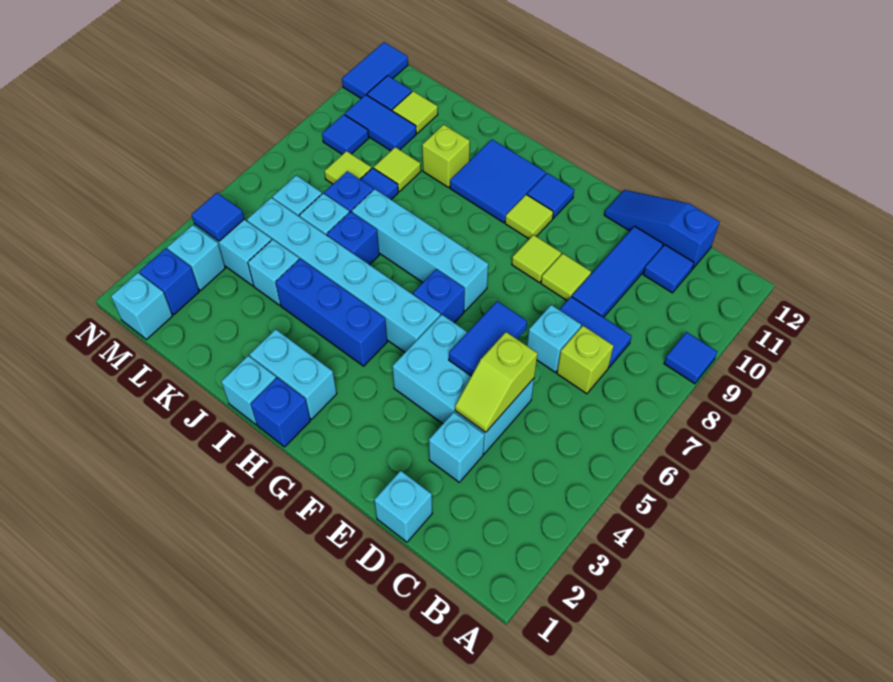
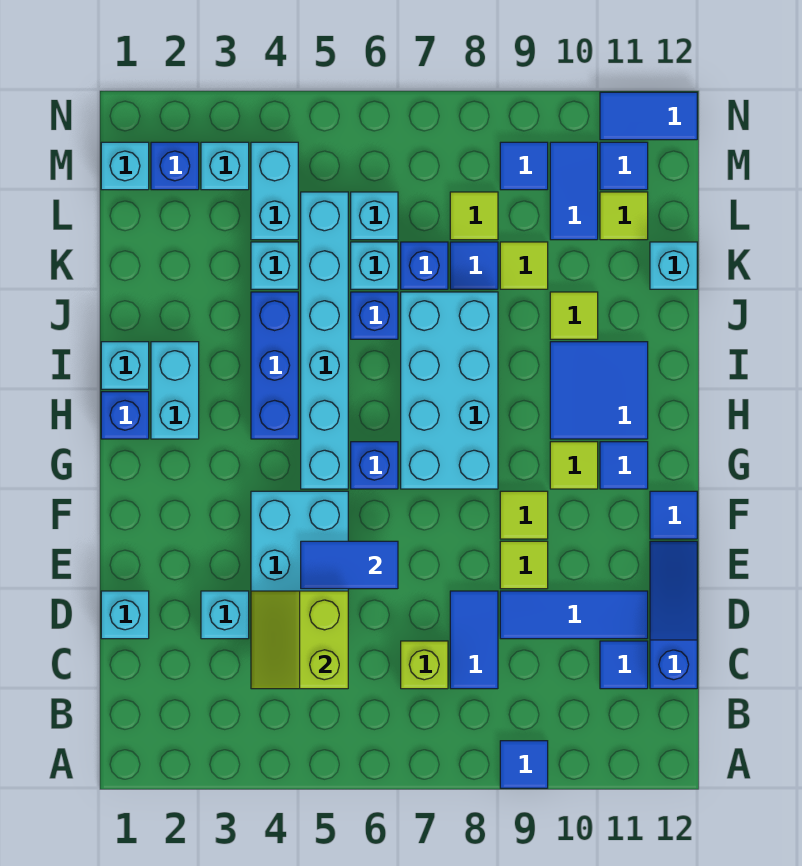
lime slope D4:D5 level 2 top 5 -> lime slope C4:D5 level 2 top 5
cyan brick D7 level 1 -> cyan brick K12 level 1
cyan brick G7:J7 level 1 -> cyan brick G7:J8 level 1
lime brick J10 level 1 -> lime tile J10 level 1
blue tile M4 level 2 -> blue tile F12 level 1

